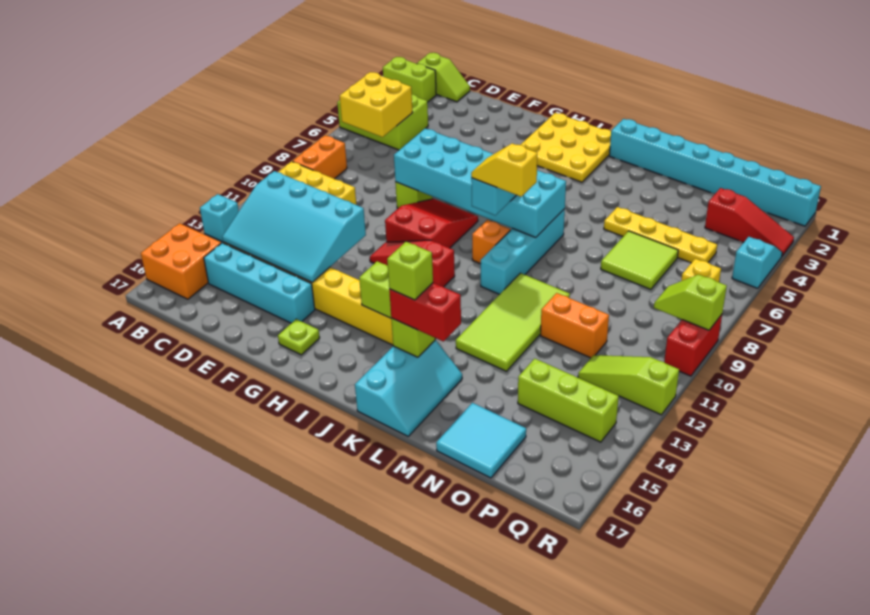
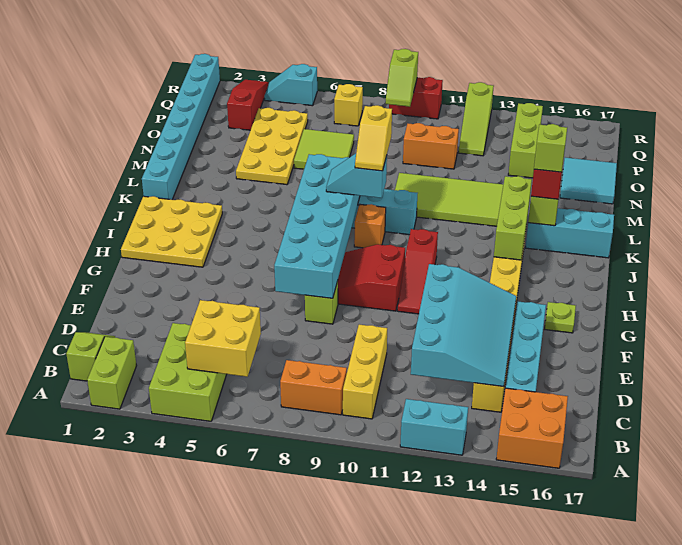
cyan brick A13 level 1 -> cyan brick A12:A13 level 1
yellow plate M5:P5 level 1 -> yellow plate M4:P5 level 1
orange brick N11:O11 level 1 -> orange brick O10:O11 level 1

